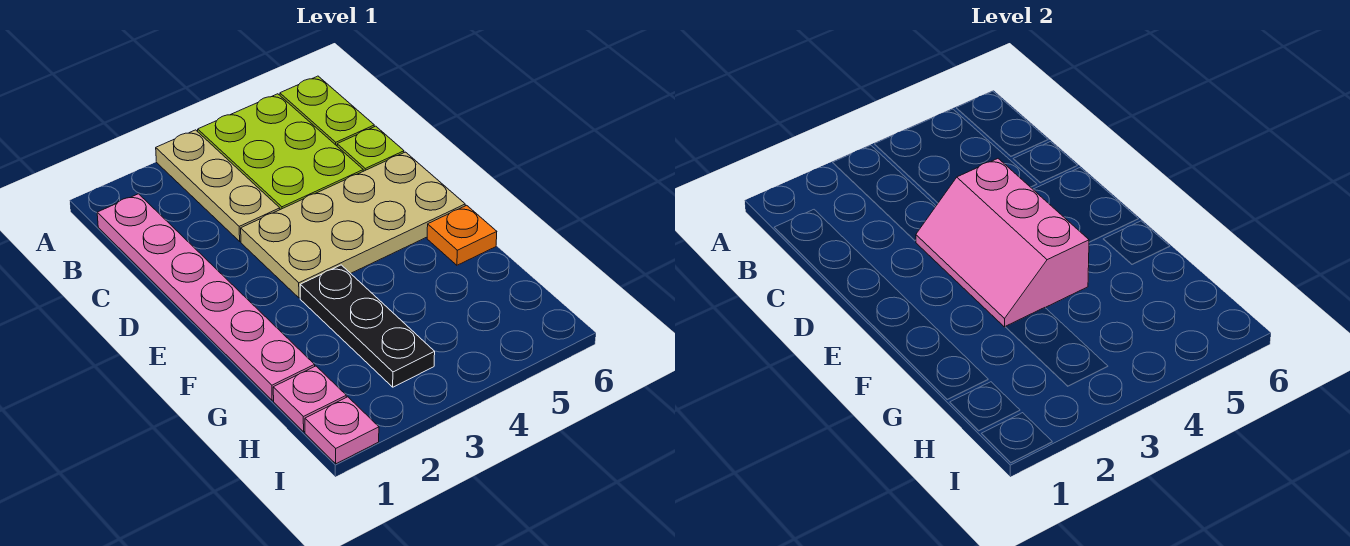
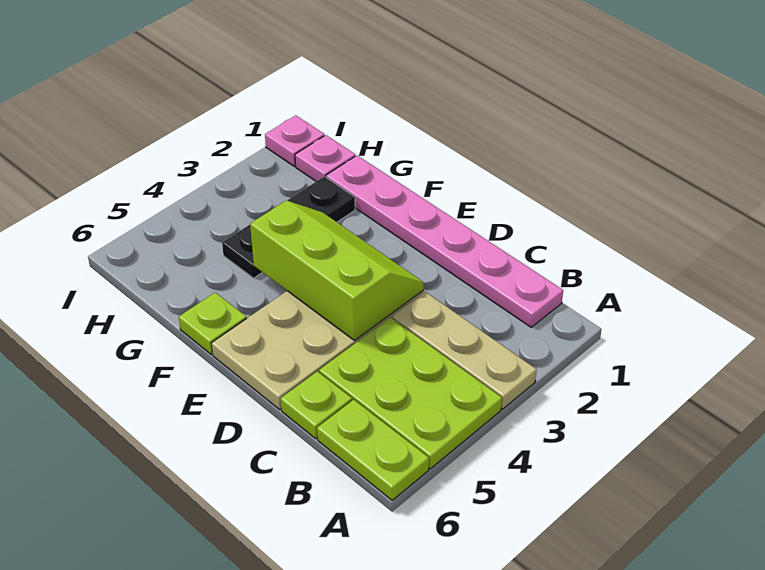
pink slope D3:F4 level 2 top 4 -> lime slope D3:F4 level 2 top 4
black plate F3:H3 level 1 -> black plate G2:G4 level 1
orange plate F6 level 1 -> lime plate F6 level 1

